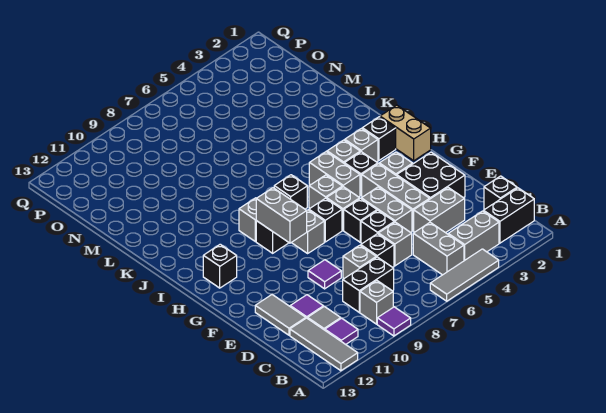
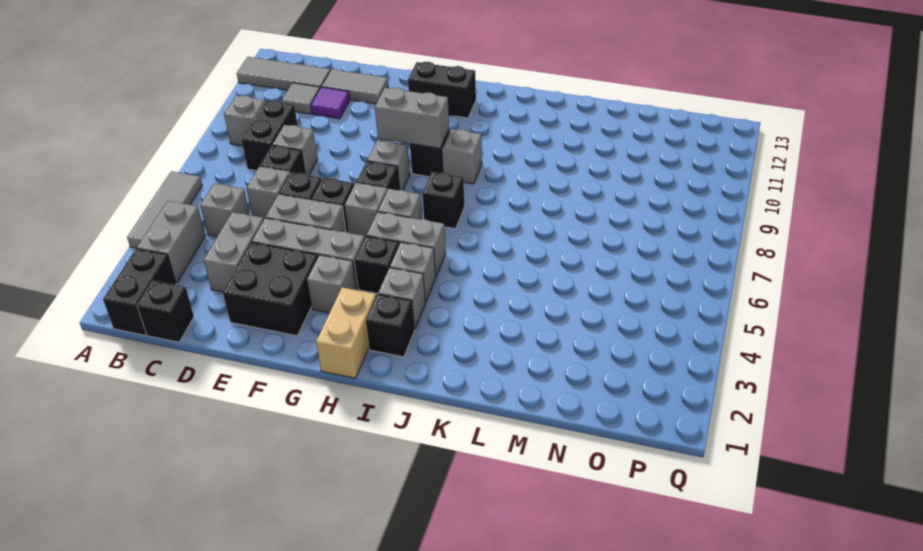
purple tile A9 level 1 -> none
grey brick B5:C5 level 1 -> grey brick C5 level 1
purple tile B11 level 1 -> none
purple tile E9 level 1 -> none
tan brick H1:I1 level 1 -> tan brick H1:H2 level 1
black brick H12 level 1 -> black brick G12:H12 level 1

